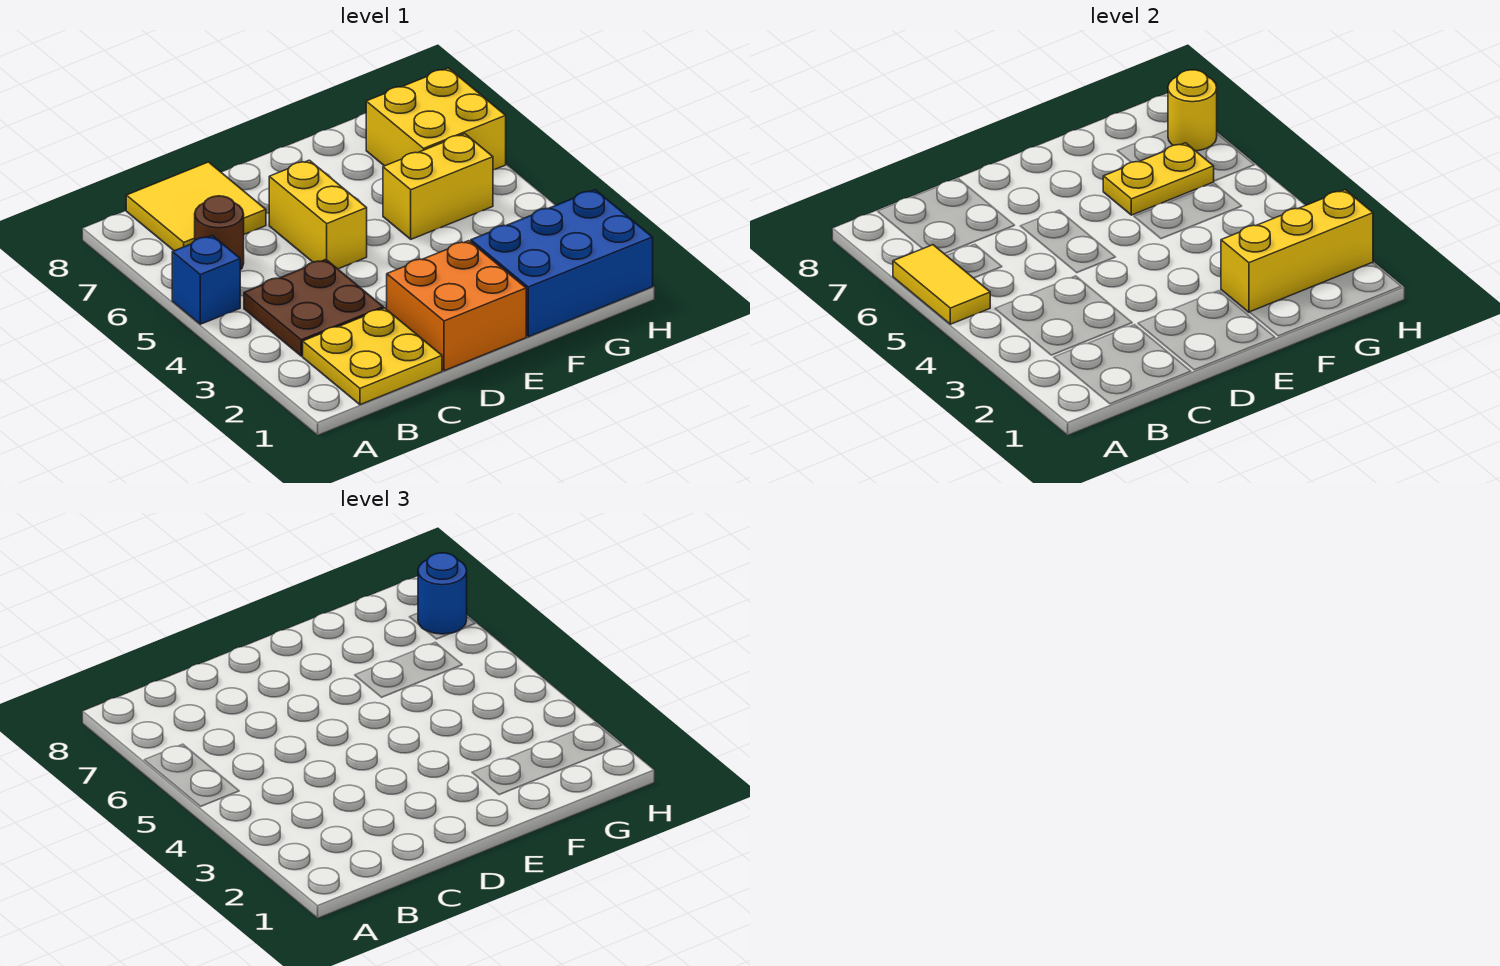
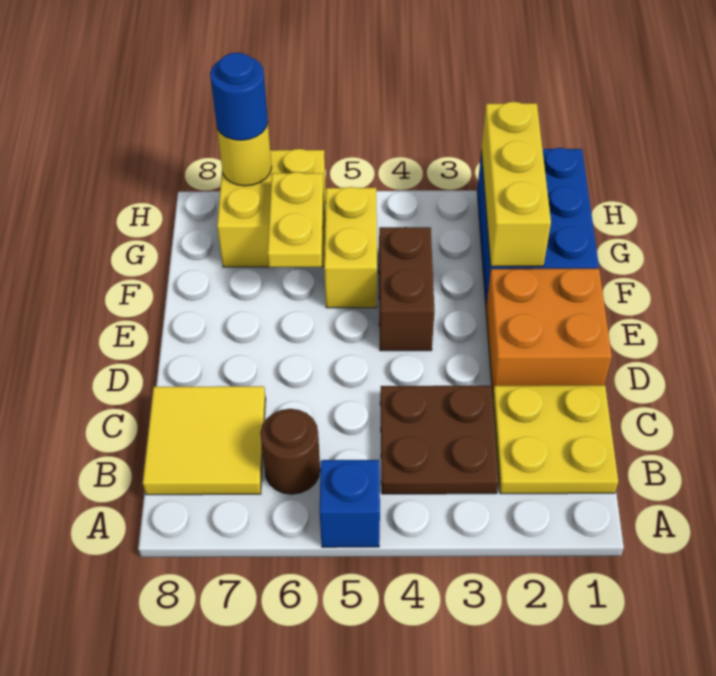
yellow tile A5:A6 level 2 -> none
yellow brick D5:D6 level 1 -> none
none -> brown brick E4:F4 level 1

